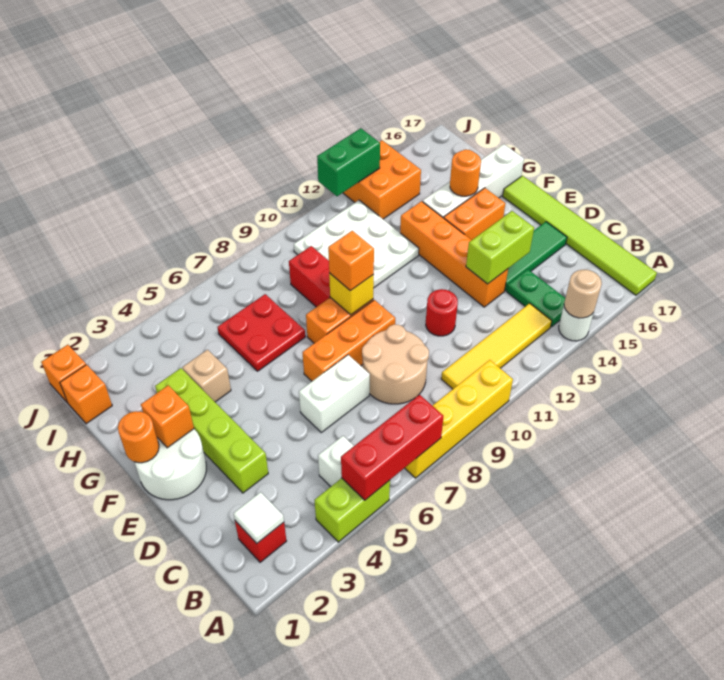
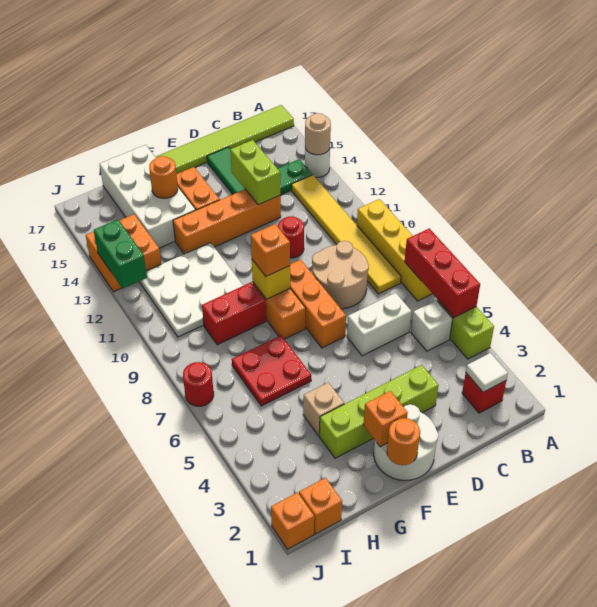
yellow tile B10:B13 level 1 -> yellow tile B8:B13 level 1
white brick D6:D7 level 1 -> white brick C6:D6 level 1
white brick G14:G17 level 1 -> white brick G14:H17 level 1
none -> red round brick J7 level 1

